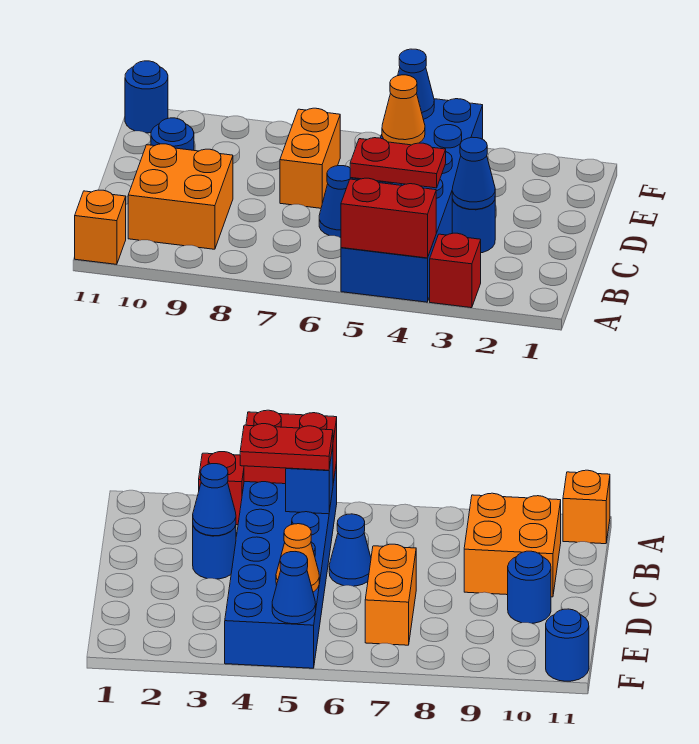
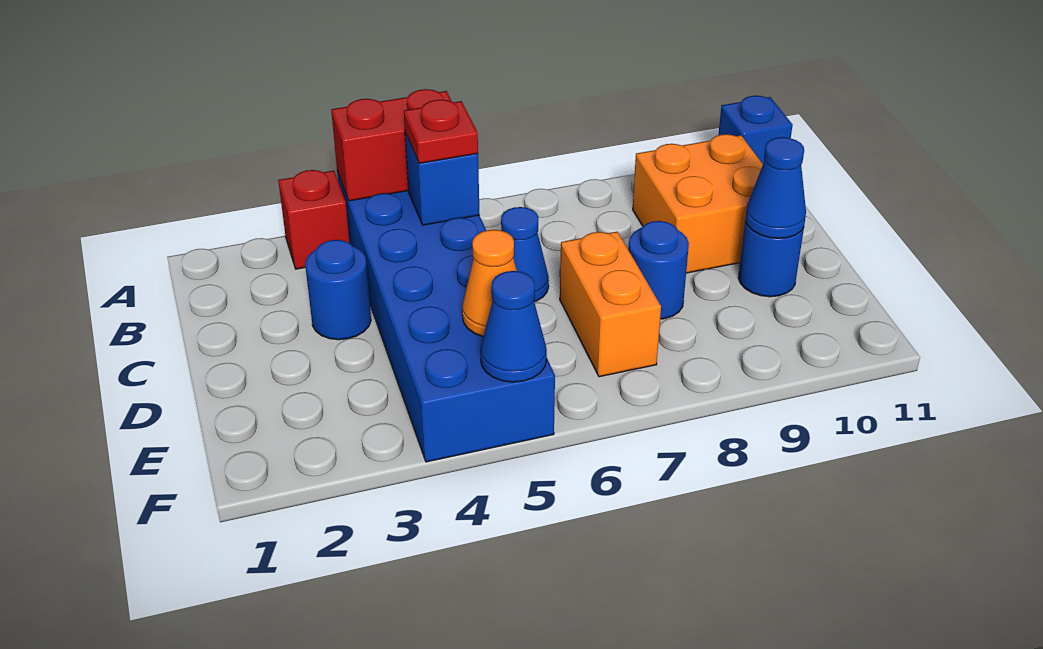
orange brick A11 level 1 -> blue brick A11 level 1
red plate B4:B5 level 3 -> red plate B5 level 3
blue cone C3 level 2 -> blue cone D10 level 2
blue round brick F11 level 1 -> blue round brick D8 level 1

